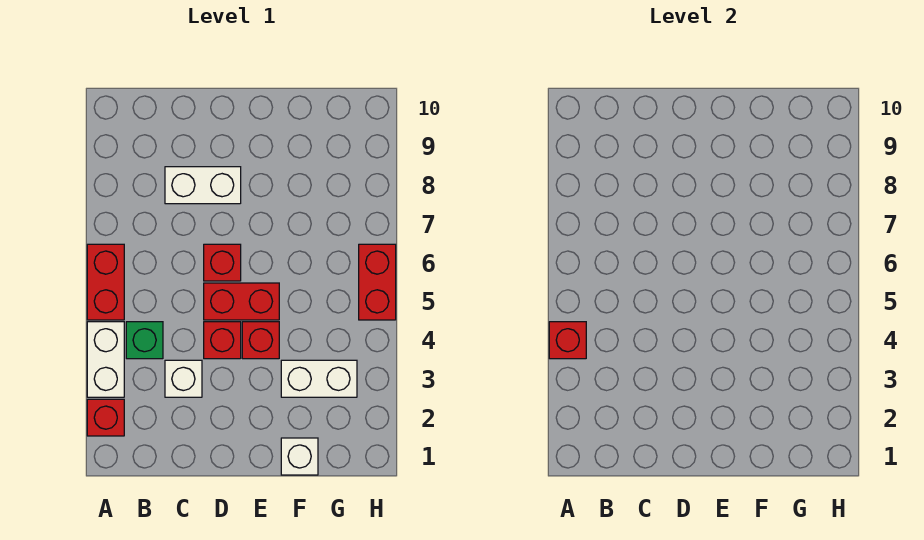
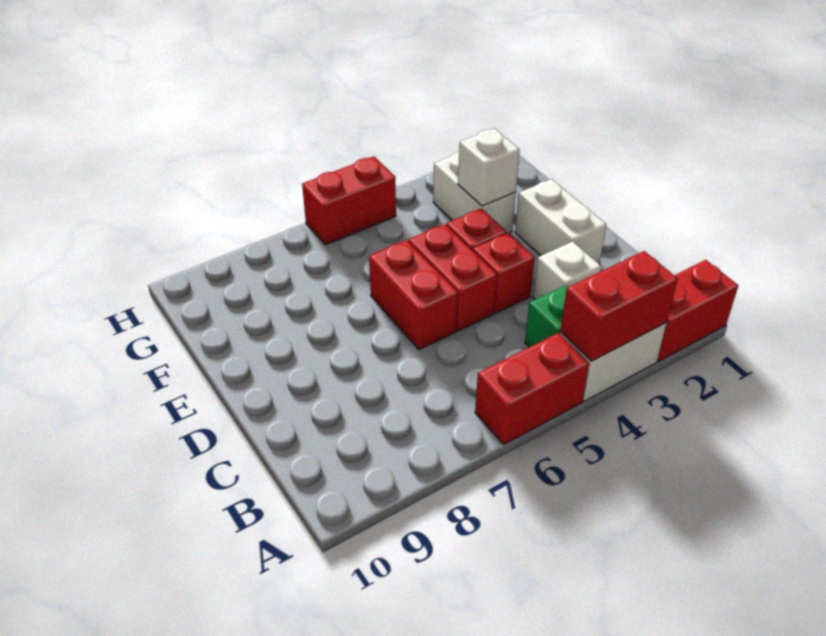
red brick A2 level 1 -> red brick A1:A2 level 1
red brick A4 level 2 -> red brick A3:A4 level 2
white brick C8:D8 level 1 -> white brick D2:E2 level 1
red brick D6 level 1 -> red brick D6:E6 level 1
white brick F1 level 1 -> white brick F3 level 2

